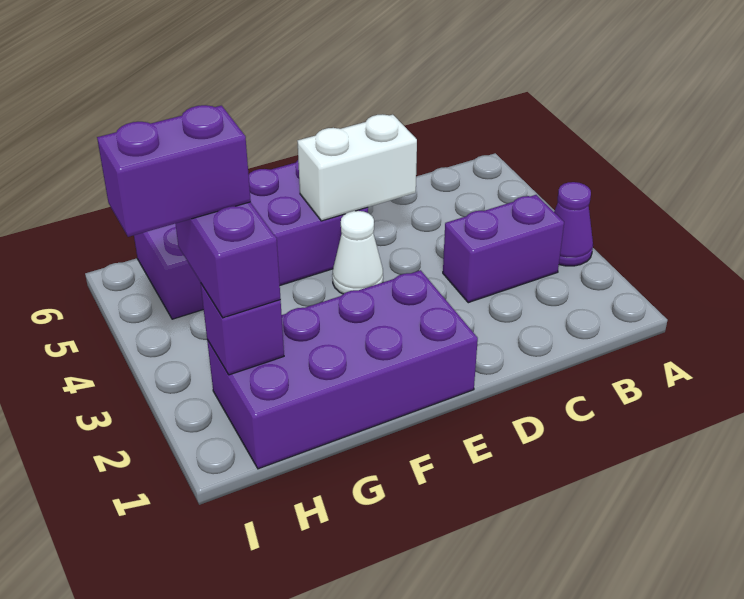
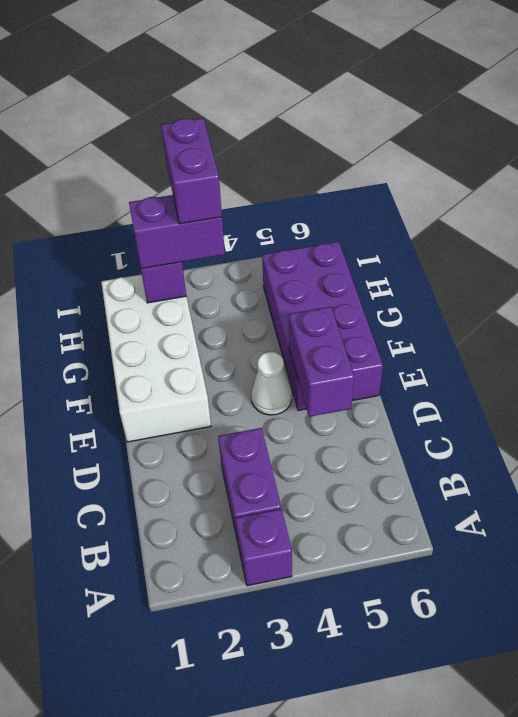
purple cone A3 level 1 -> purple brick A3 level 1
white brick D5:E5 level 2 -> purple brick D5:E5 level 2
purple brick E1:H2 level 1 -> white brick E1:H2 level 1

